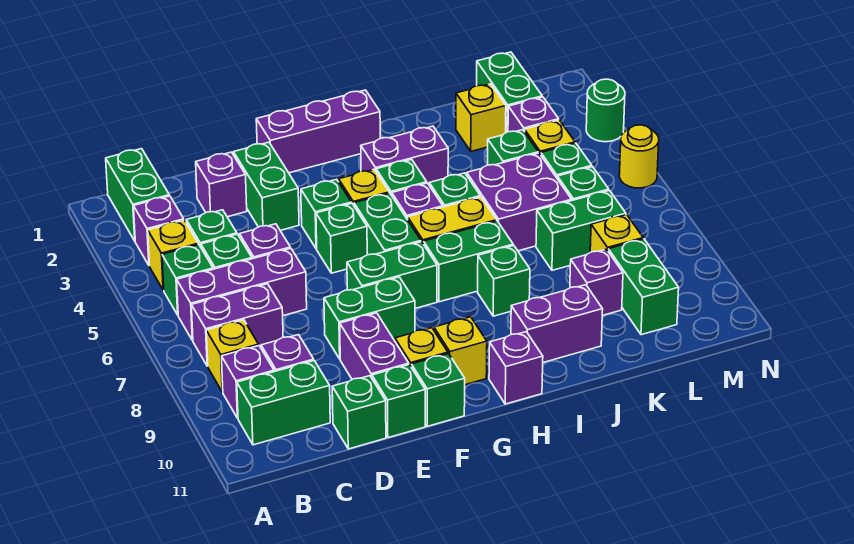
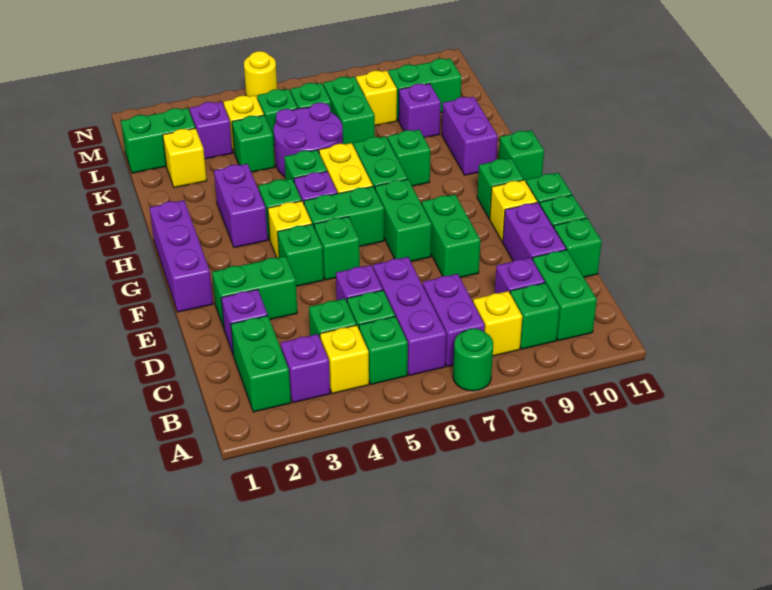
green brick B1:B2 level 1 -> green brick B2:C2 level 1
purple brick B9 level 1 -> green brick B9 level 1
purple brick E9:E10 level 1 -> purple brick D10:E10 level 1
yellow brick G10 level 1 -> green brick G10 level 1
purple brick H11 level 1 -> green brick H11 level 1
purple brick J5:K6 level 1 -> purple round brick J5:K6 level 1
green round brick N3 level 1 -> green round brick A7 level 1

